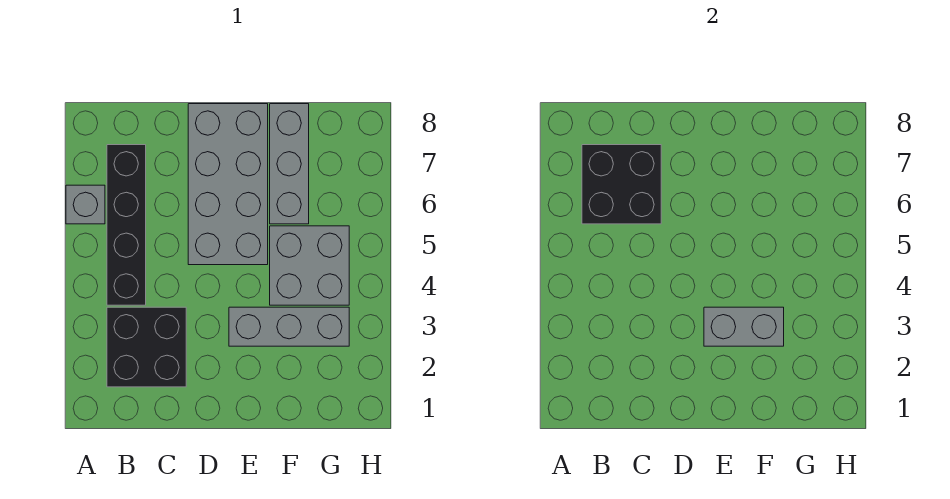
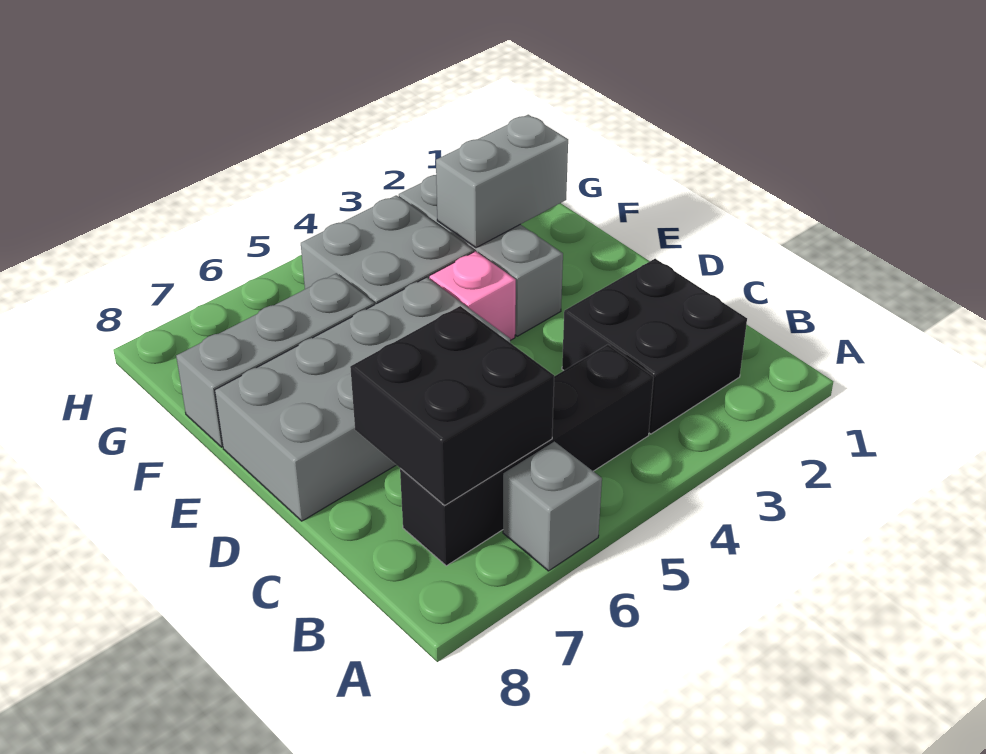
grey brick E3:F3 level 2 -> grey brick F2:F3 level 2
none -> pink brick E4 level 1

